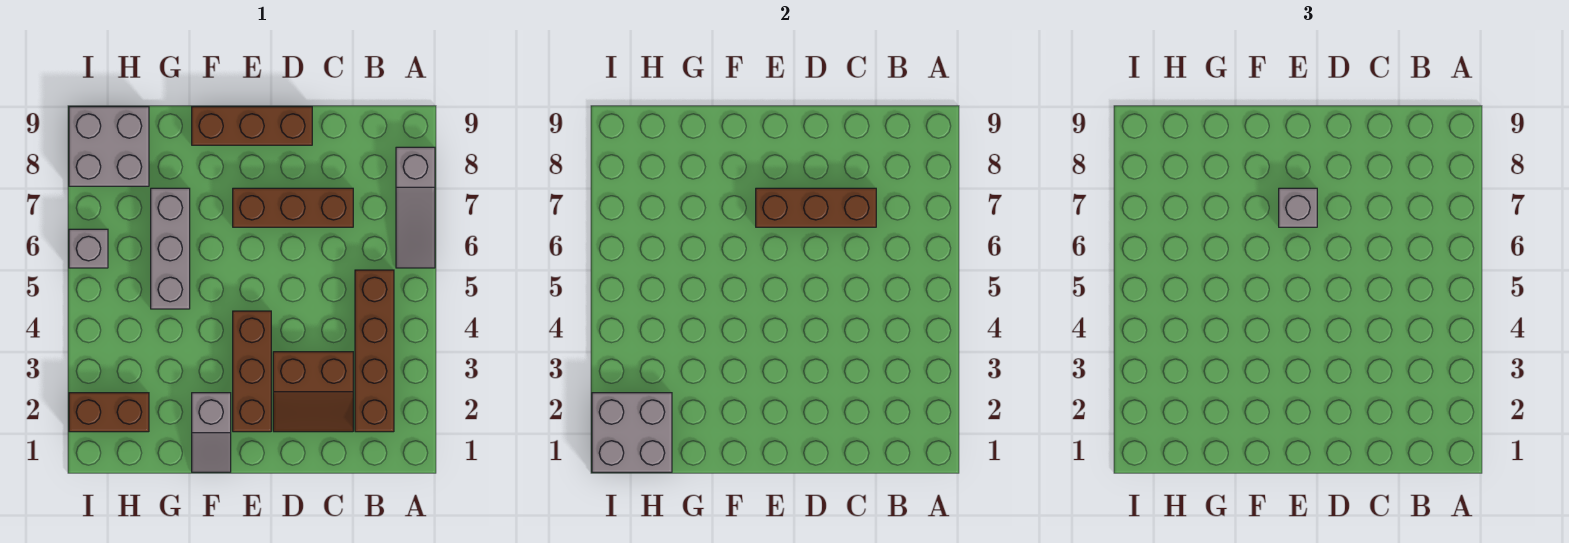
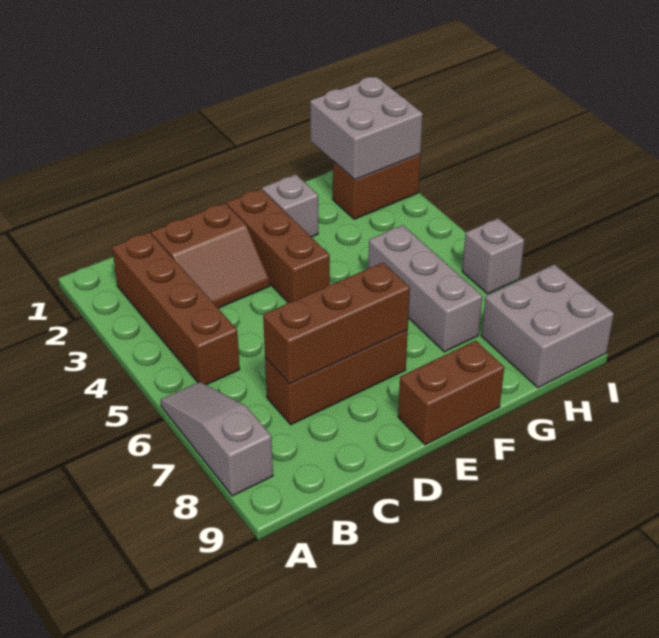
brown slope C2:D3 level 1 top 3 -> brown slope C2:D3 level 1 top 2
brown brick D9:F9 level 1 -> brown brick E9:F9 level 1
grey brick E7 level 3 -> none

